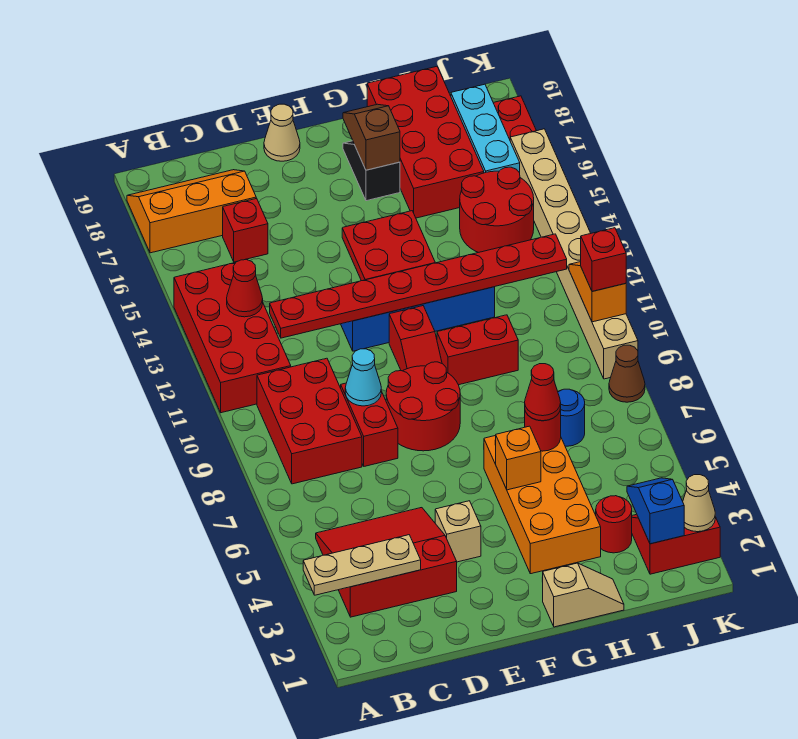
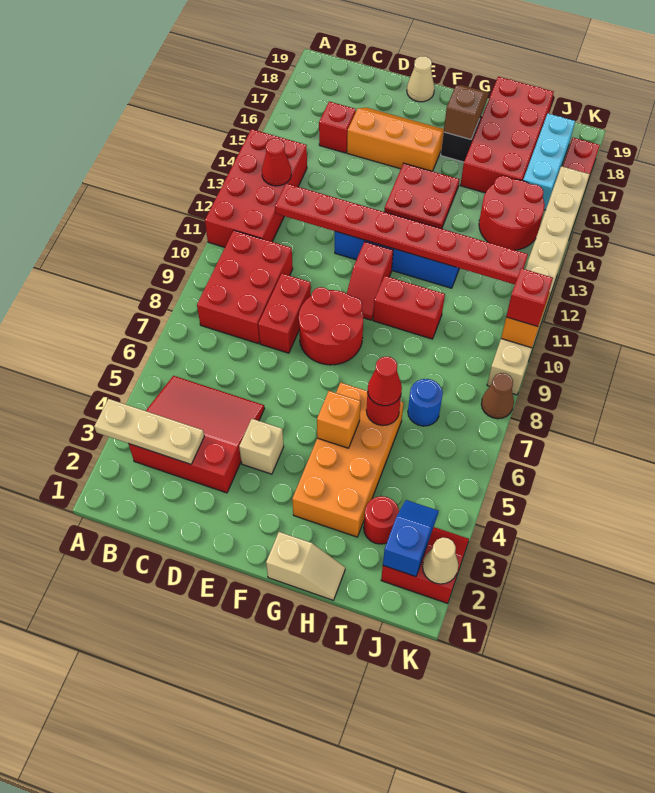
orange slope A17:C18 level 1 top 17 -> orange slope D16:F17 level 1 top 16
cyan cone D9 level 2 -> none

